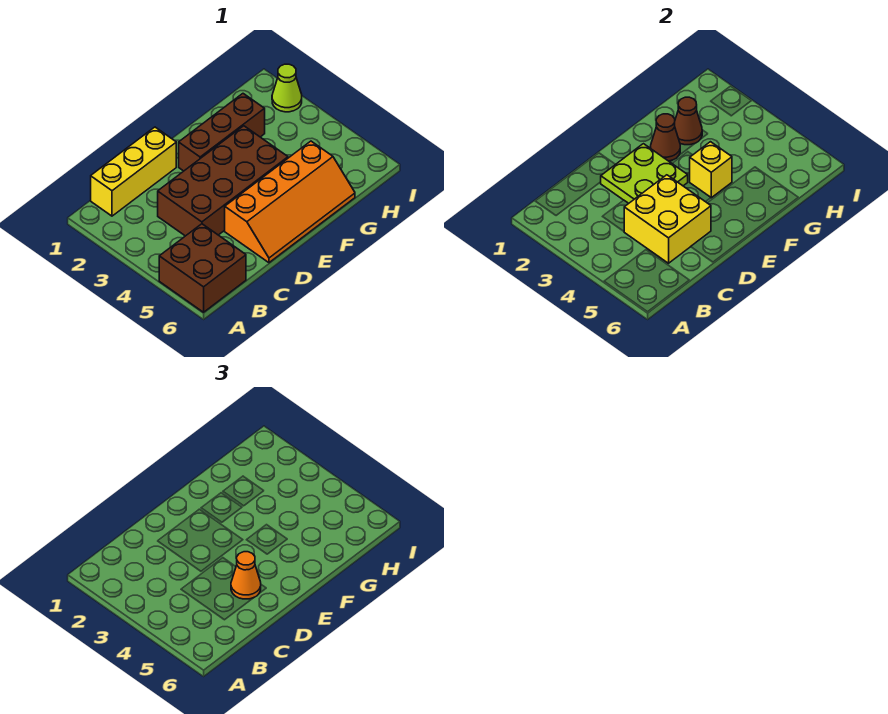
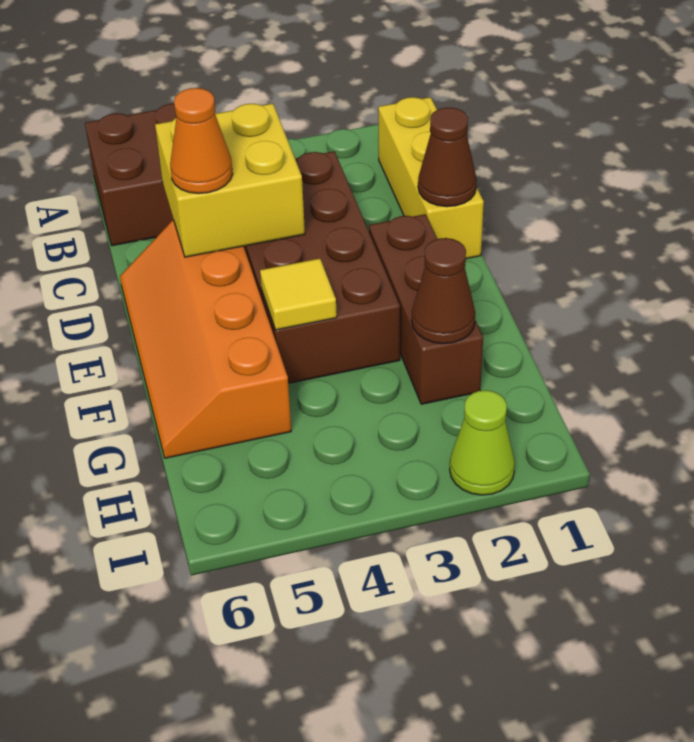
lime plate D2:E3 level 2 -> none
brown cone F2 level 2 -> brown cone D1 level 2
yellow brick F4 level 2 -> yellow tile F4 level 2

